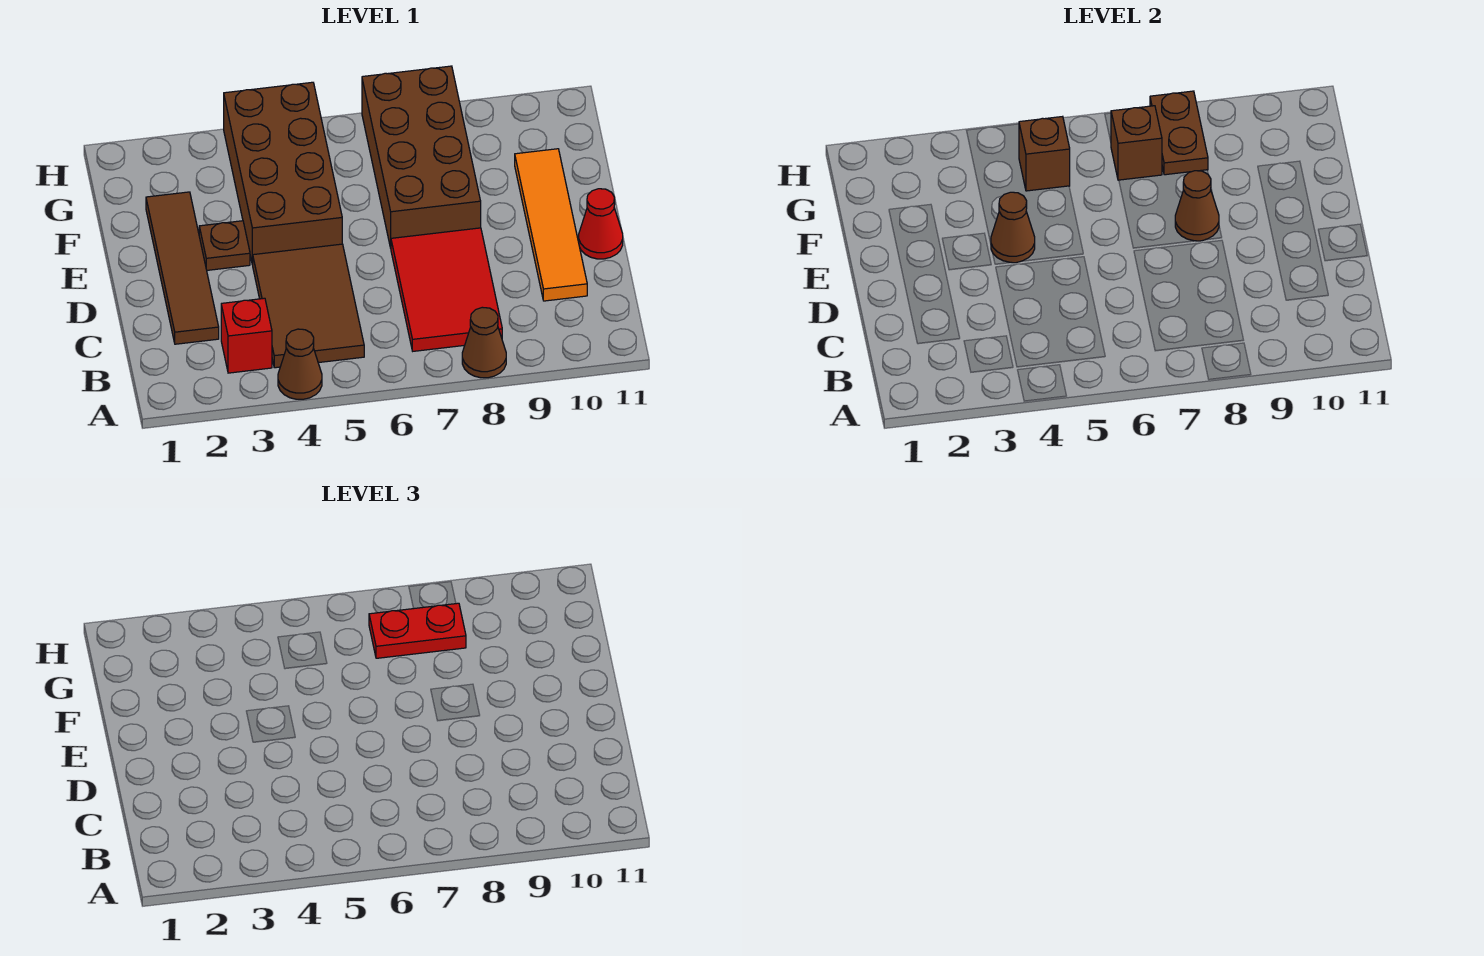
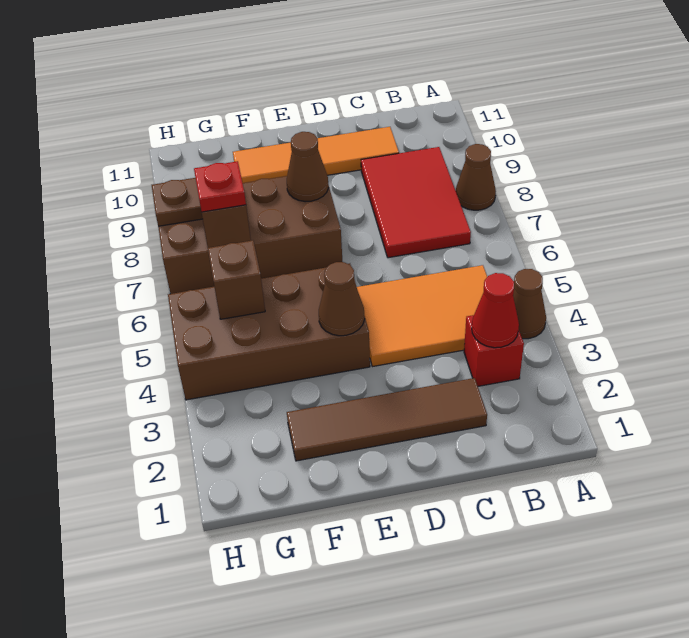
brown tile B4:D5 level 1 -> orange tile B4:D5 level 1
red tile B7:D8 level 1 -> red tile B7:C9 level 1
red cone D11 level 1 -> red cone B3 level 2
brown plate E3 level 1 -> none
red plate G7:G8 level 3 -> red plate G7 level 3

